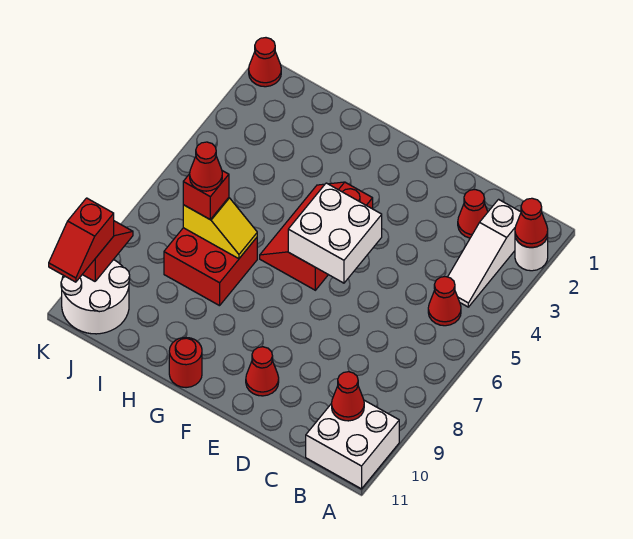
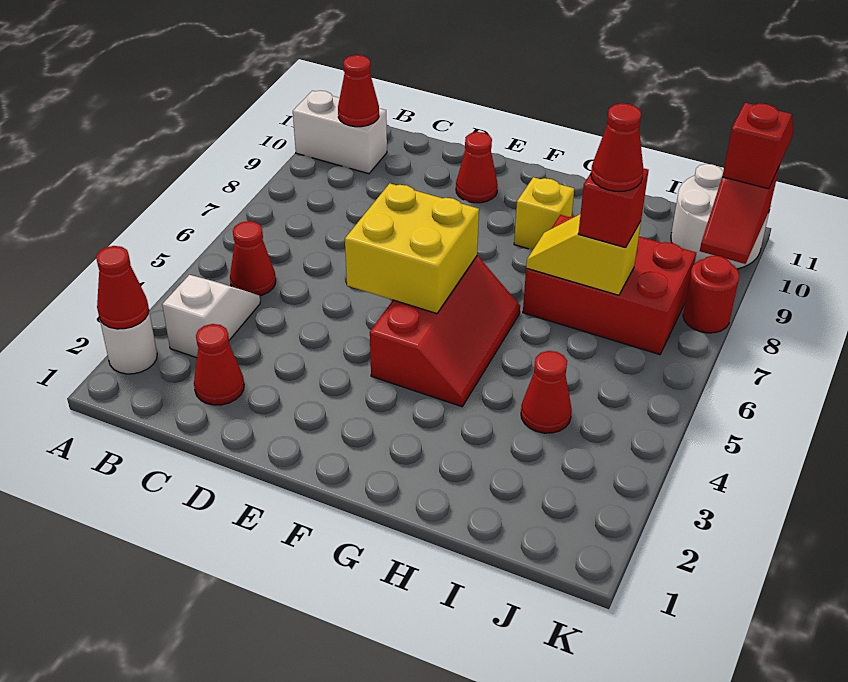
white brick A10:B11 level 1 -> white brick A10:B10 level 1
white slope B2:B4 level 1 top 2 -> white slope B3:B4 level 1 top 3
white brick E5:F6 level 2 -> yellow brick E5:F6 level 2
none -> yellow brick G9 level 1
red round brick G11 level 1 -> red round brick K8 level 1
red brick H7:I8 level 1 -> red brick H7:J8 level 1
red cone K1 level 1 -> red cone I4 level 1

